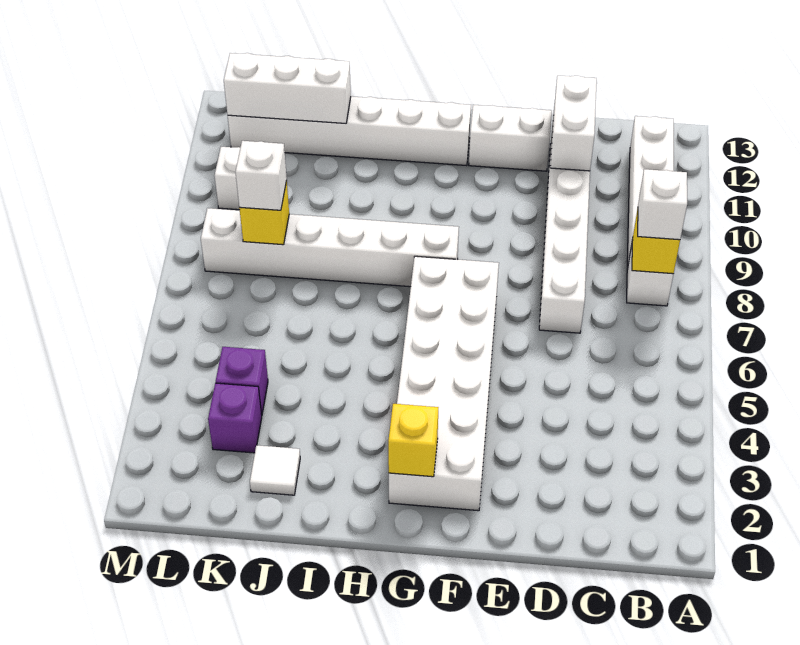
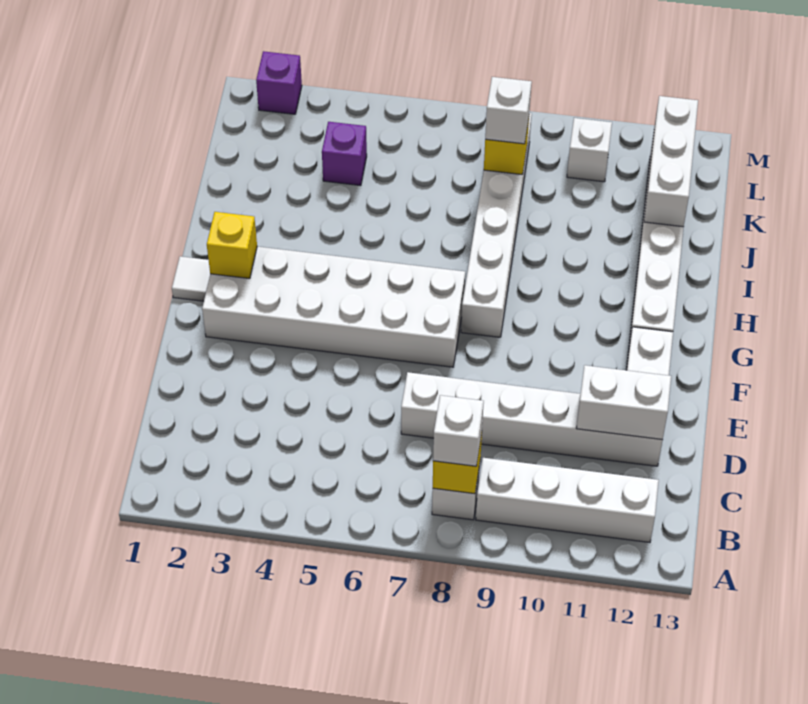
white tile J2 level 1 -> white tile G1 level 1
purple brick K3 level 1 -> purple brick M2 level 1

